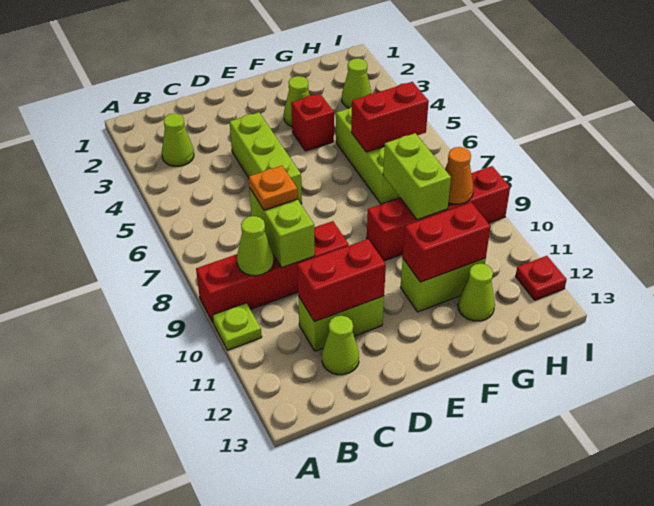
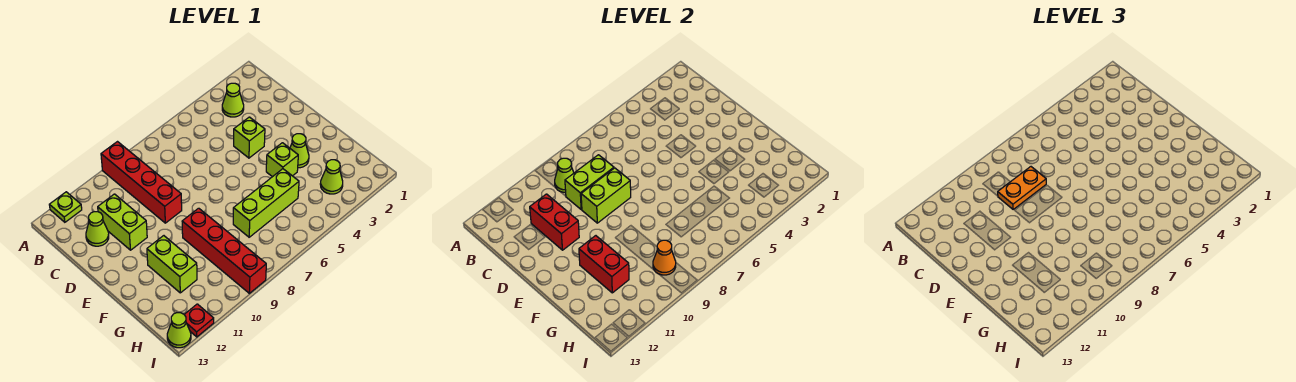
lime plate A10 level 1 -> lime plate A12 level 1
orange plate C8 level 3 -> orange plate C8:C9 level 3
lime brick D4:D6 level 1 -> lime brick D4 level 1
red brick F4 level 1 -> lime brick F4 level 1
red brick G6:H6 level 2 -> none
lime brick G8:G9 level 2 -> lime brick D8:D9 level 2
lime cone G12 level 1 -> lime cone I13 level 1

